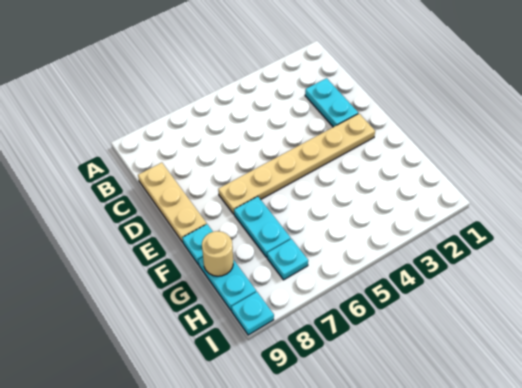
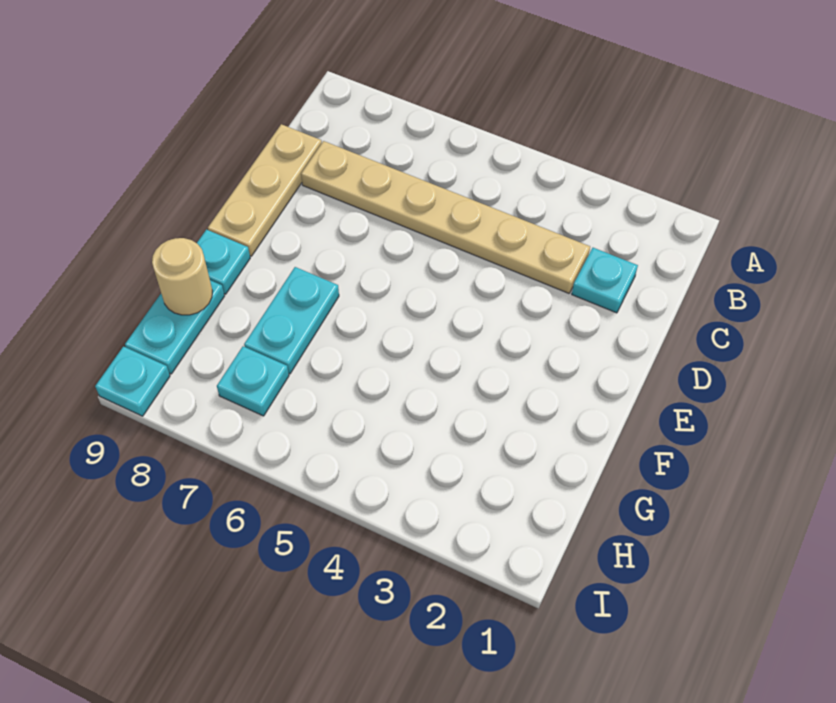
cyan plate C2:D2 level 1 -> cyan plate C2 level 1
tan plate E2:E7 level 1 -> tan plate C3:C8 level 1

